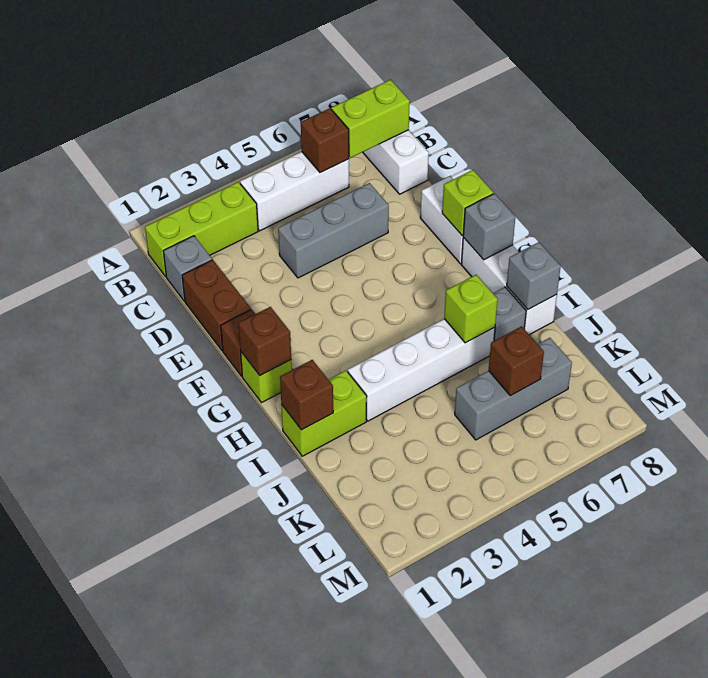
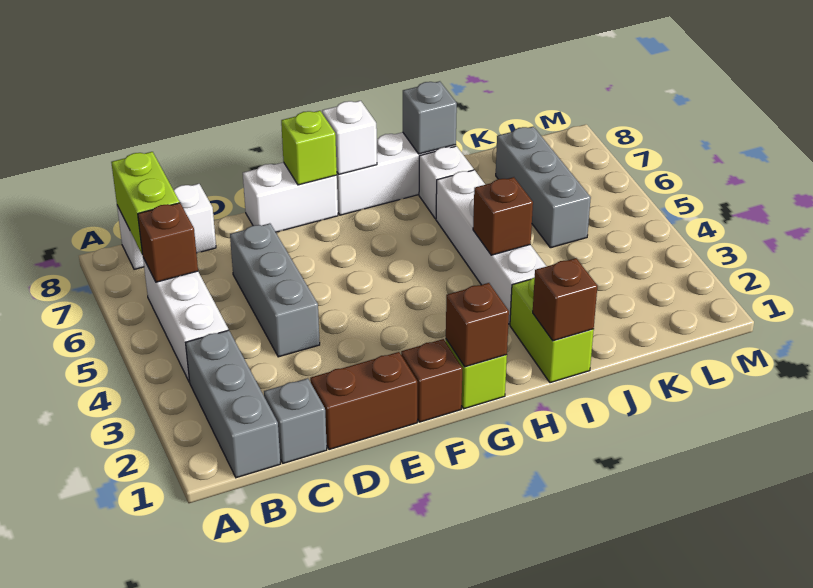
lime brick B1:B3 level 1 -> grey brick B1:B3 level 1
grey brick G8 level 2 -> white brick G8 level 2
lime brick I6 level 2 -> none
grey brick I7 level 1 -> white brick I7 level 1
brown brick K6 level 2 -> brown brick I4 level 2

